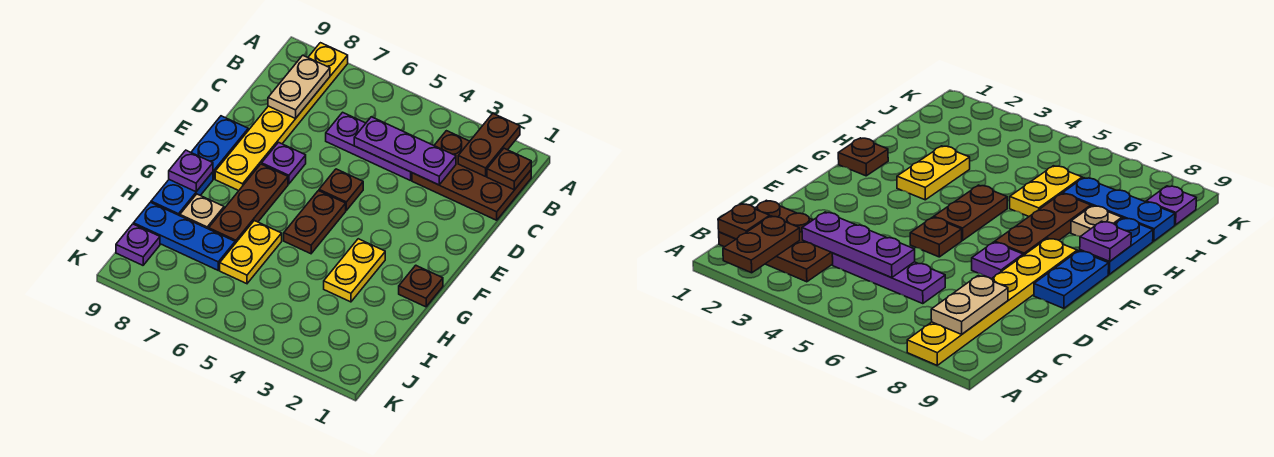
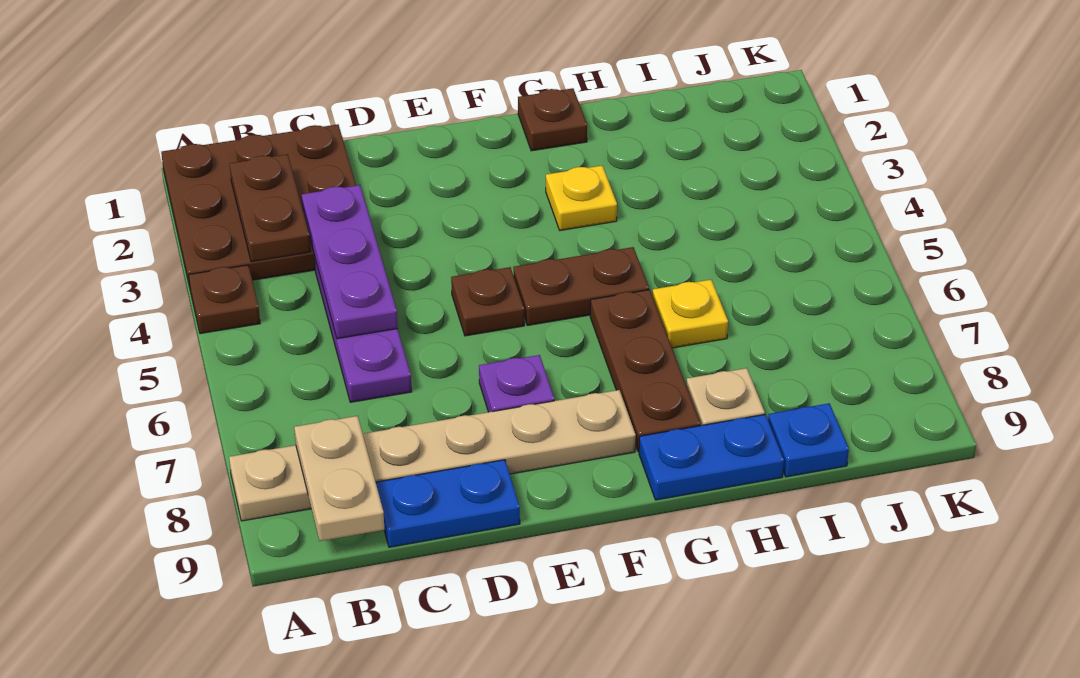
brown plate A2:B2 level 2 -> brown plate B2:B3 level 2
yellow plate A8:F8 level 1 -> tan plate A8:F8 level 1
brown plate B1:C3 level 1 -> brown plate A1:C3 level 1
brown plate B1 level 2 -> brown plate A4 level 1
tan plate B8:C8 level 2 -> tan plate B8:B9 level 2
blue plate E9:F9 level 1 -> blue plate C9:D9 level 1
brown plate F7:H7 level 1 -> brown plate G6:G8 level 1
yellow plate G3:H3 level 1 -> yellow plate G3 level 1
purple plate G9 level 2 -> none
yellow plate H6:I6 level 1 -> yellow plate H6 level 1
blue plate I7:I9 level 1 -> blue plate I9 level 1
purple plate J9 level 1 -> none

